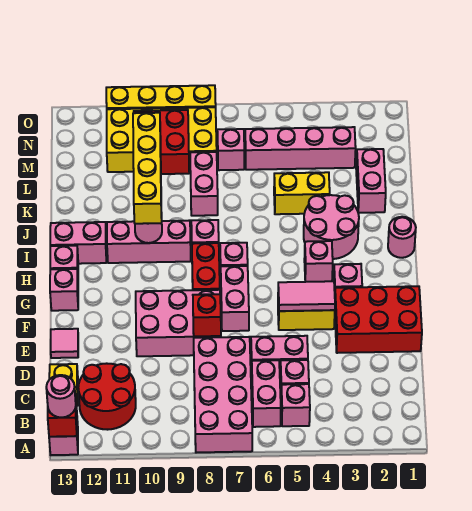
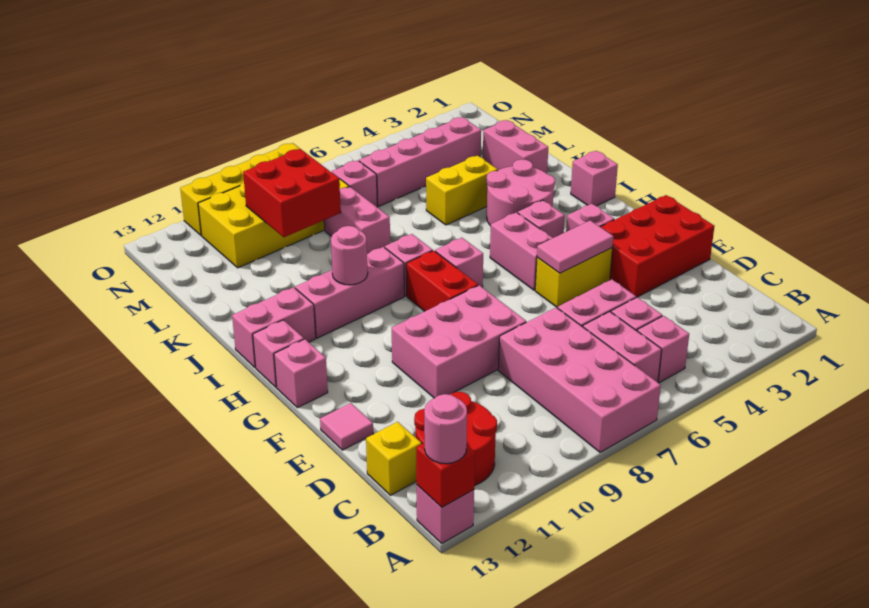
red brick E8 level 2 -> none
pink brick F7:G7 level 1 -> pink brick G5:H5 level 1
pink round brick I1 level 1 -> pink brick I1 level 1
yellow brick I10:L10 level 3 -> none

